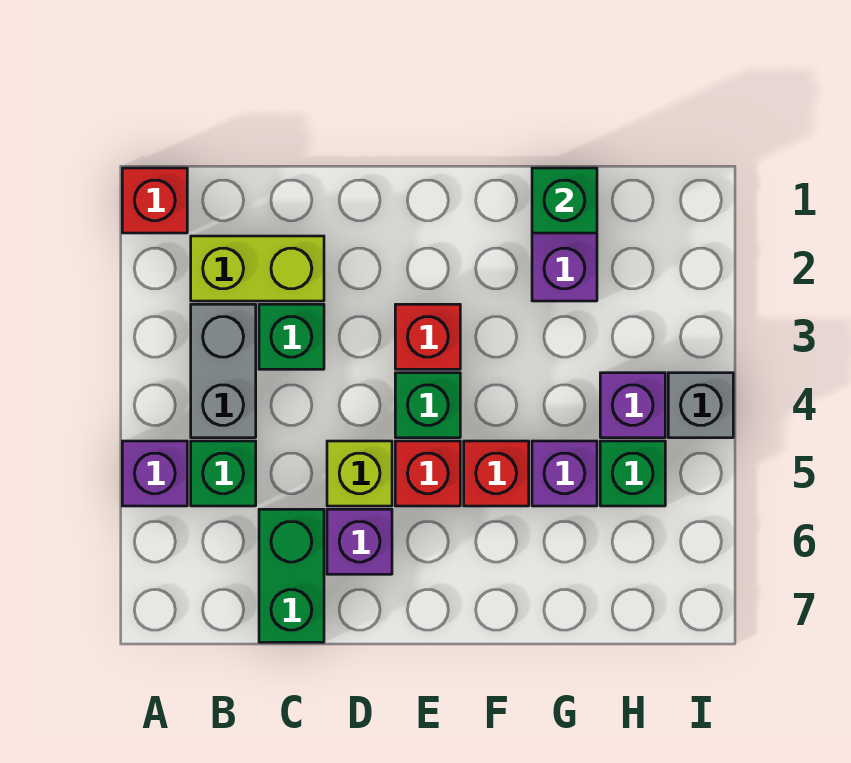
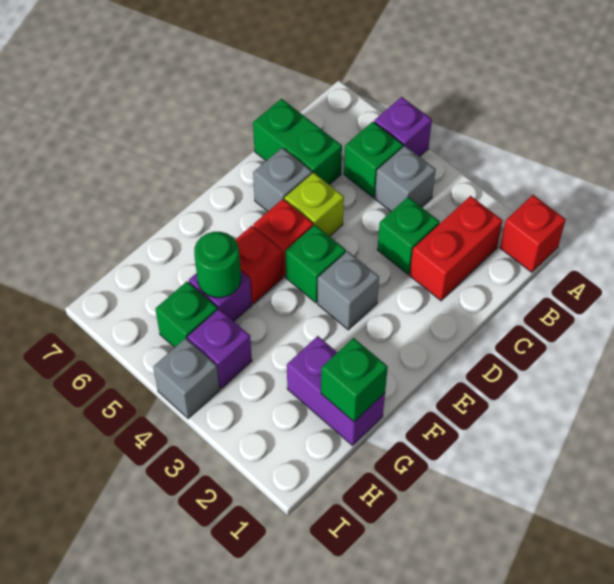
lime brick B2:C2 level 1 -> red brick B2:C2 level 1
grey brick B3:B4 level 1 -> grey brick B4 level 1
purple brick D6 level 1 -> grey brick D6 level 1
red brick E3 level 1 -> grey brick E3 level 1
none -> green round brick G5 level 2

